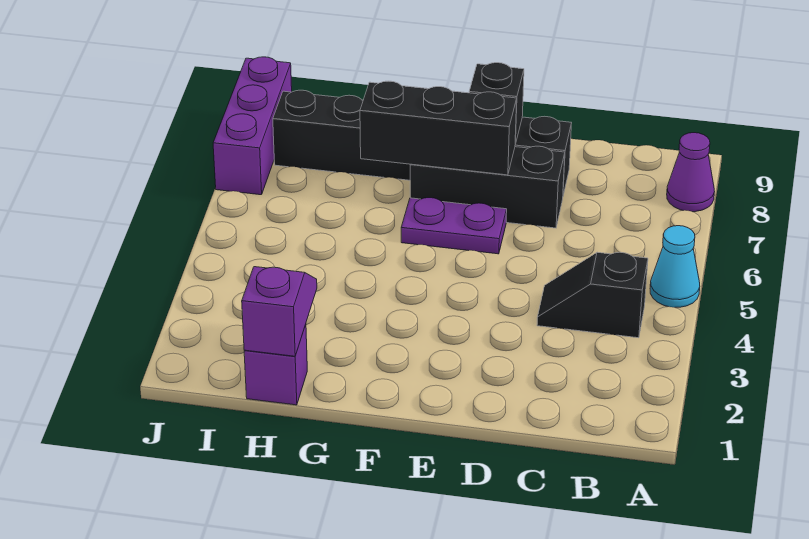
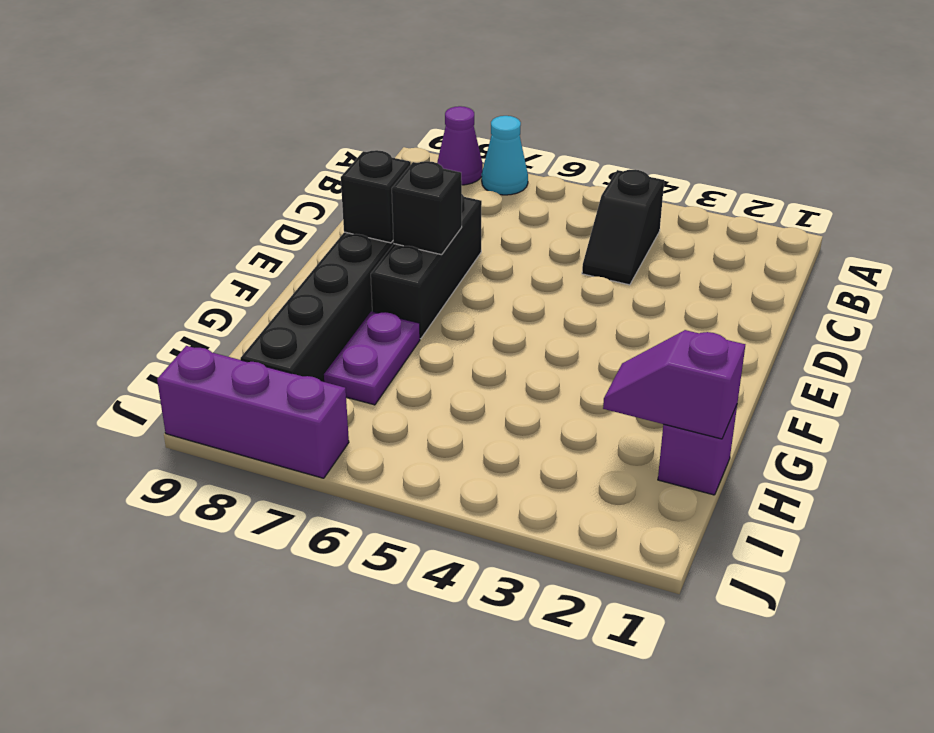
cyan cone A5 level 1 -> cyan cone A7 level 1
purple plate E6:F6 level 1 -> purple plate G7:H7 level 1
black brick E7:G7 level 2 -> black brick E7 level 2

